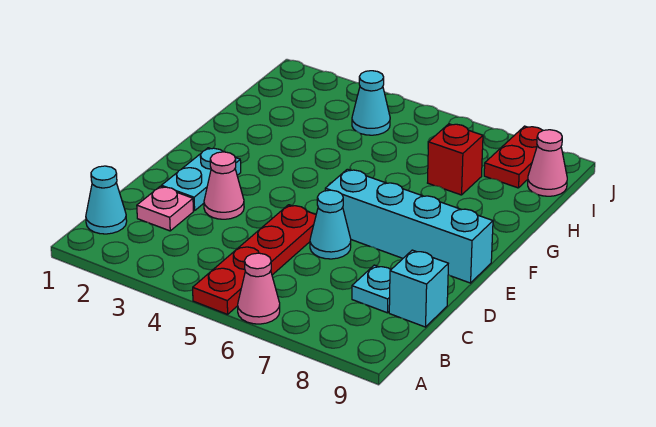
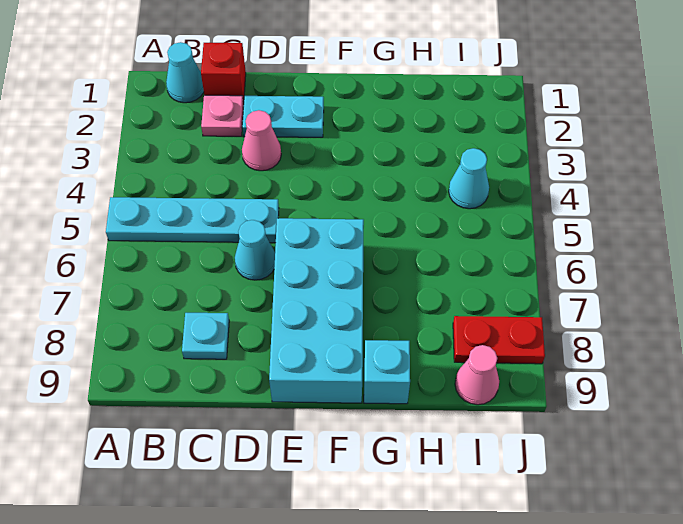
red plate A5:D5 level 1 -> cyan plate A5:D5 level 1
pink cone A6 level 1 -> none
cyan brick C9 level 1 -> cyan brick G9 level 1
cyan brick E6:E9 level 1 -> cyan brick E6:F9 level 1
red brick H7 level 1 -> red brick C1 level 1

